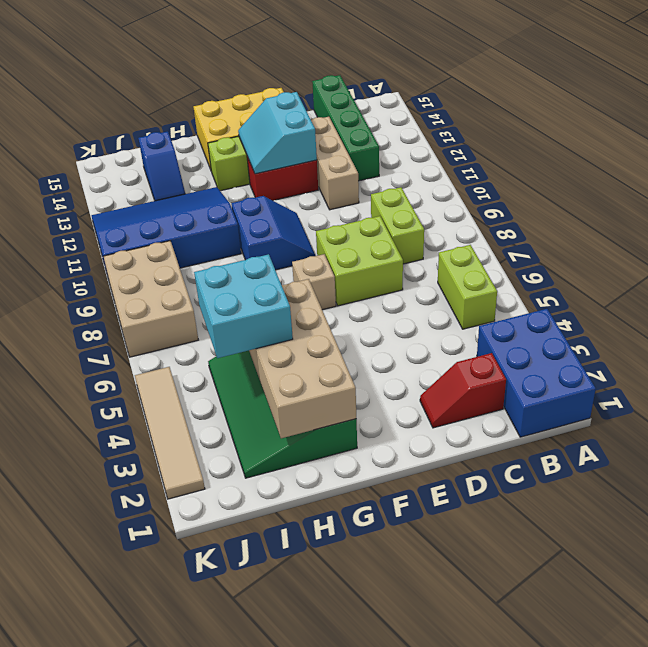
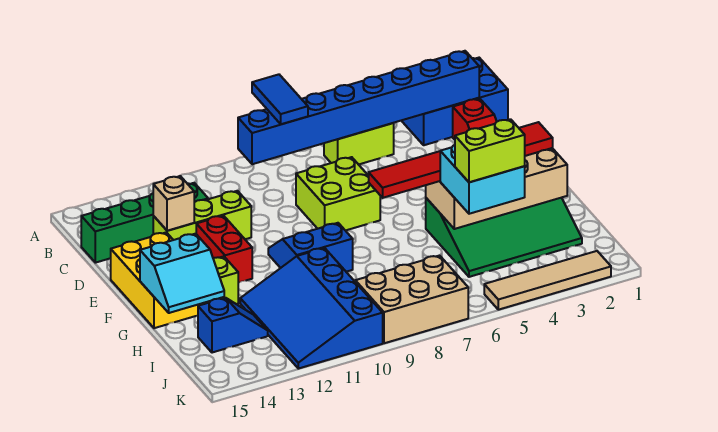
none -> blue tile A8:B8 level 3
none -> blue brick B2:B9 level 2
lime brick C8:C9 level 1 -> lime brick I4:I5 level 4
tan brick D11:D13 level 1 -> lime brick D11:D13 level 1
cyan slope E12:F13 level 2 top E -> cyan slope G14:H15 level 2 top G
tan brick F7 level 1 -> tan brick D13 level 2
none -> red tile G2:G7 level 3

